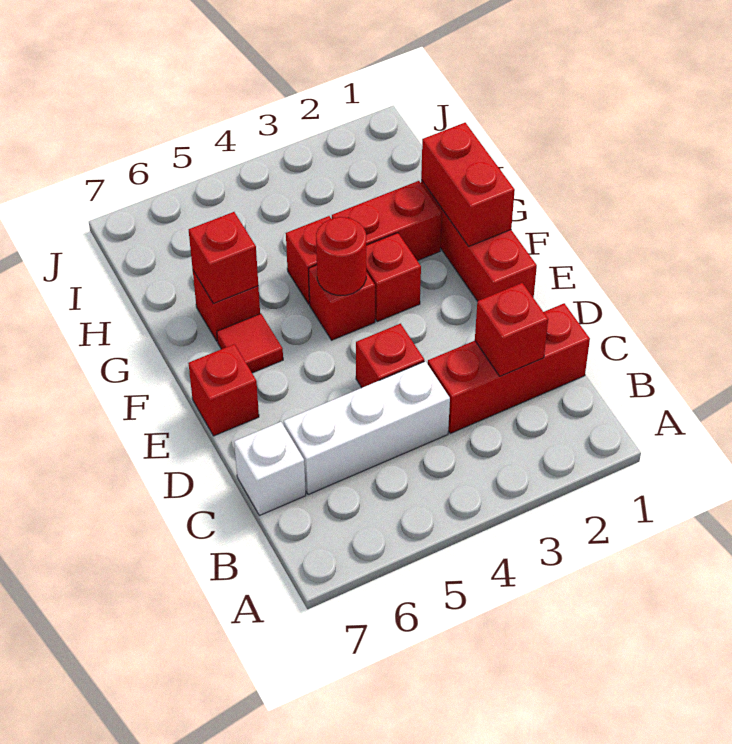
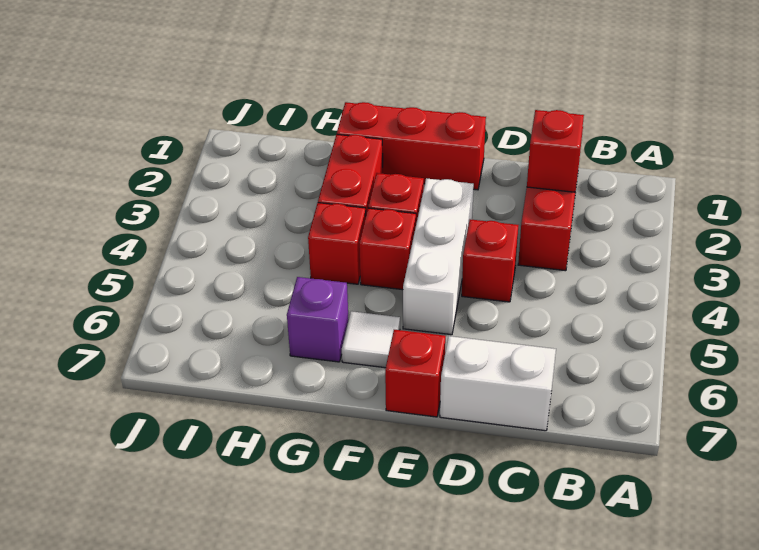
white brick C4:C6 level 1 -> white brick E3:E5 level 1
white brick C7 level 1 -> white brick C7:D7 level 1
red brick F1:G1 level 2 -> none
red round brick F4 level 2 -> none
red tile F6 level 1 -> white tile F6 level 1
red brick G6 level 1 -> purple brick G6 level 1
red brick G6 level 2 -> none

